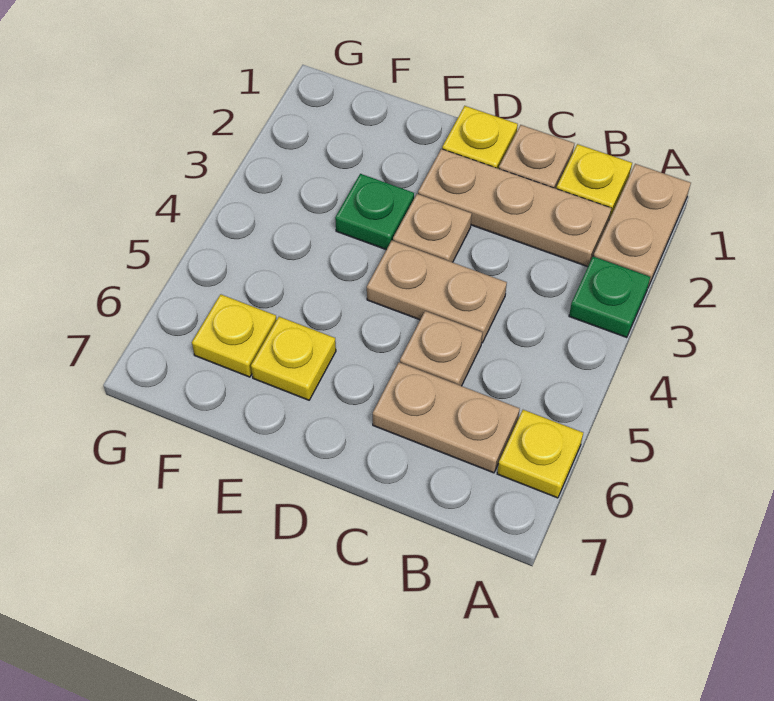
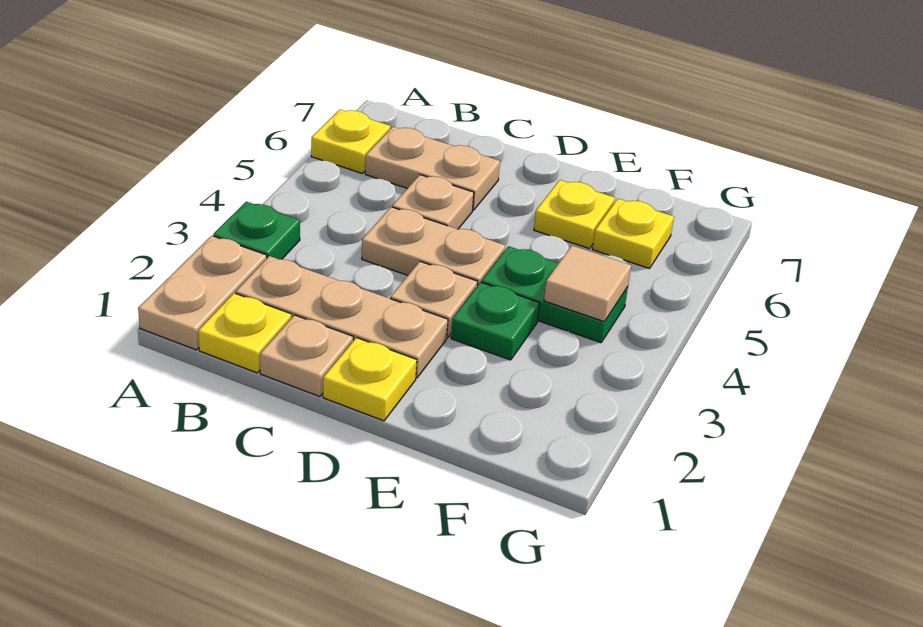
none -> green plate E4:F4 level 1
none -> tan tile F4 level 2

